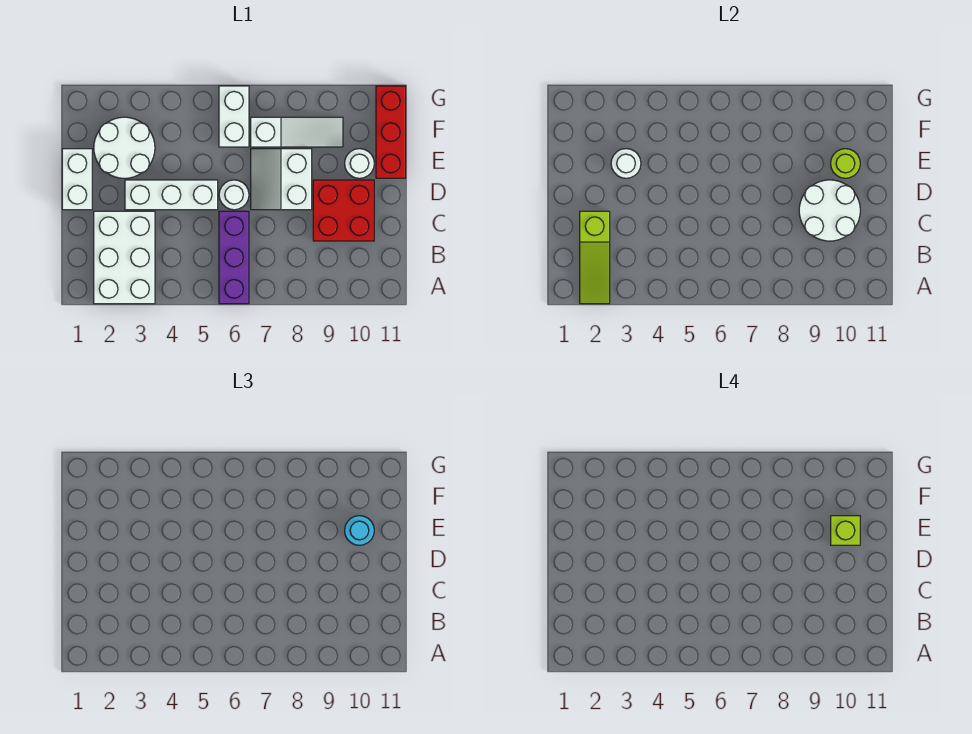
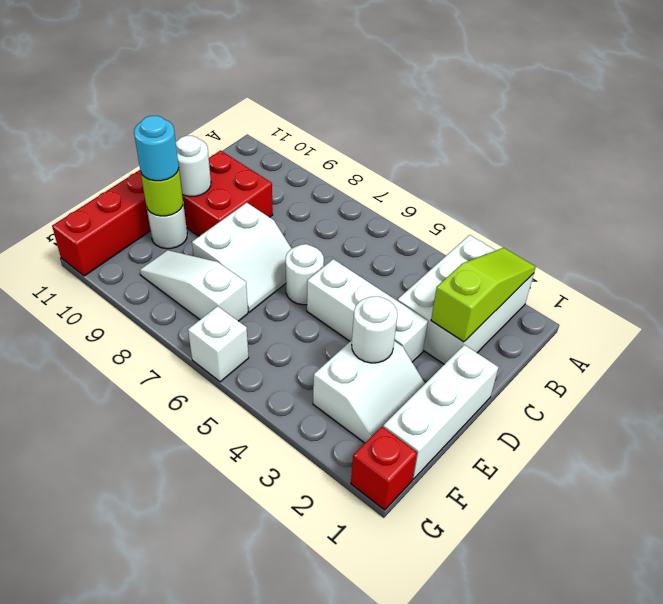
purple brick A6:C6 level 1 -> none
white round brick C9:D10 level 2 -> white round brick D10 level 2
white brick D1:E1 level 1 -> white brick D1:F1 level 1
white round brick E2:F3 level 1 -> white slope E2:F3 level 1 top 3
lime brick E10 level 4 -> none
white brick F6:G6 level 1 -> white brick G6 level 1
none -> red brick G1 level 1

